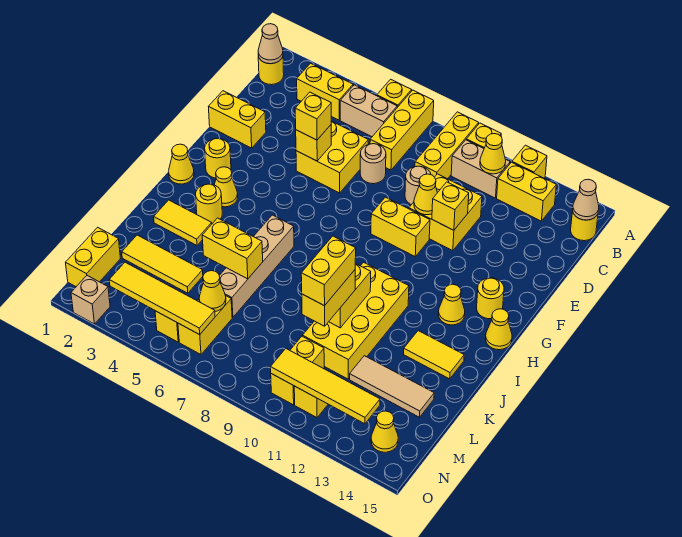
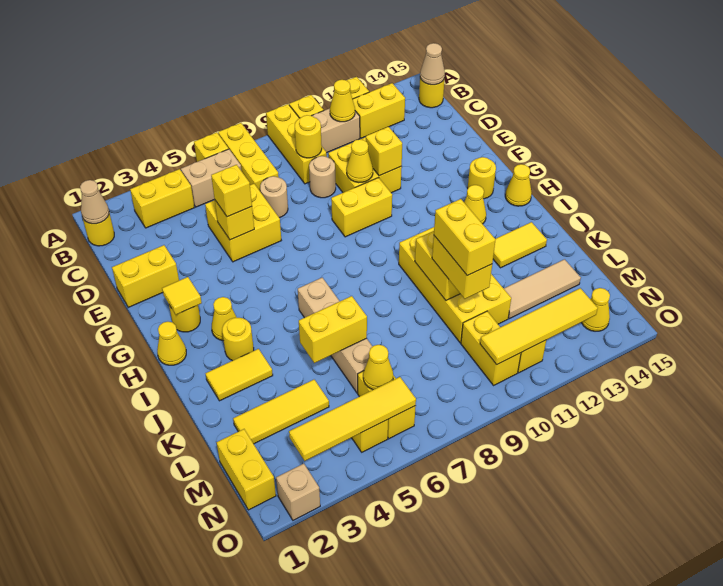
none -> yellow round brick C9 level 2
none -> yellow tile G2 level 2

